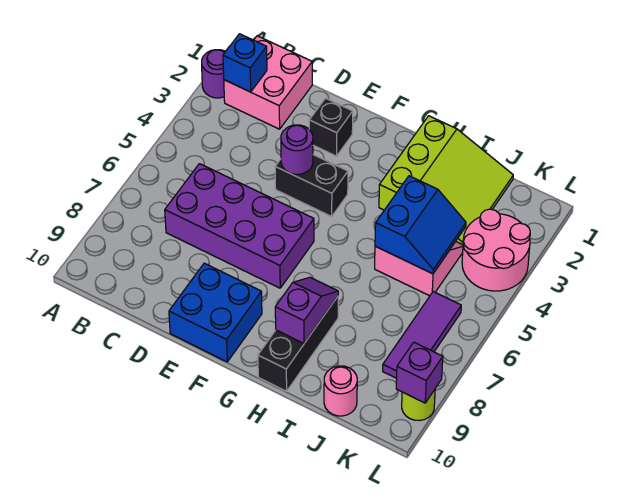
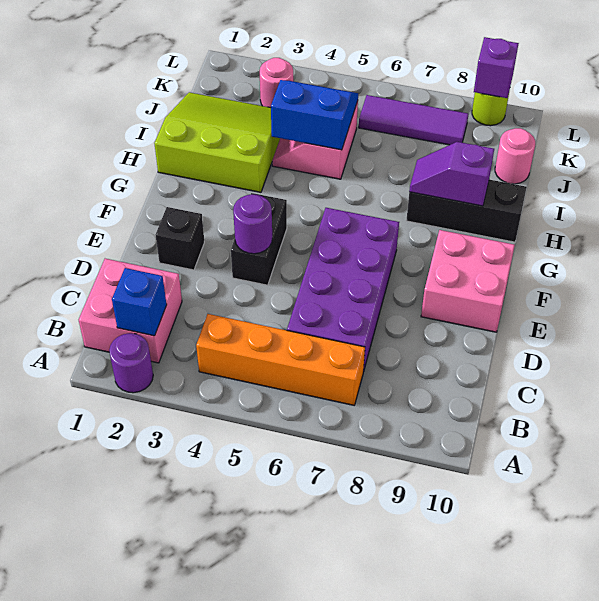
none -> orange brick B4:B7 level 1
blue brick E9:F10 level 1 -> pink brick E9:F10 level 1
pink round brick K3:L4 level 1 -> pink round brick K3 level 1

